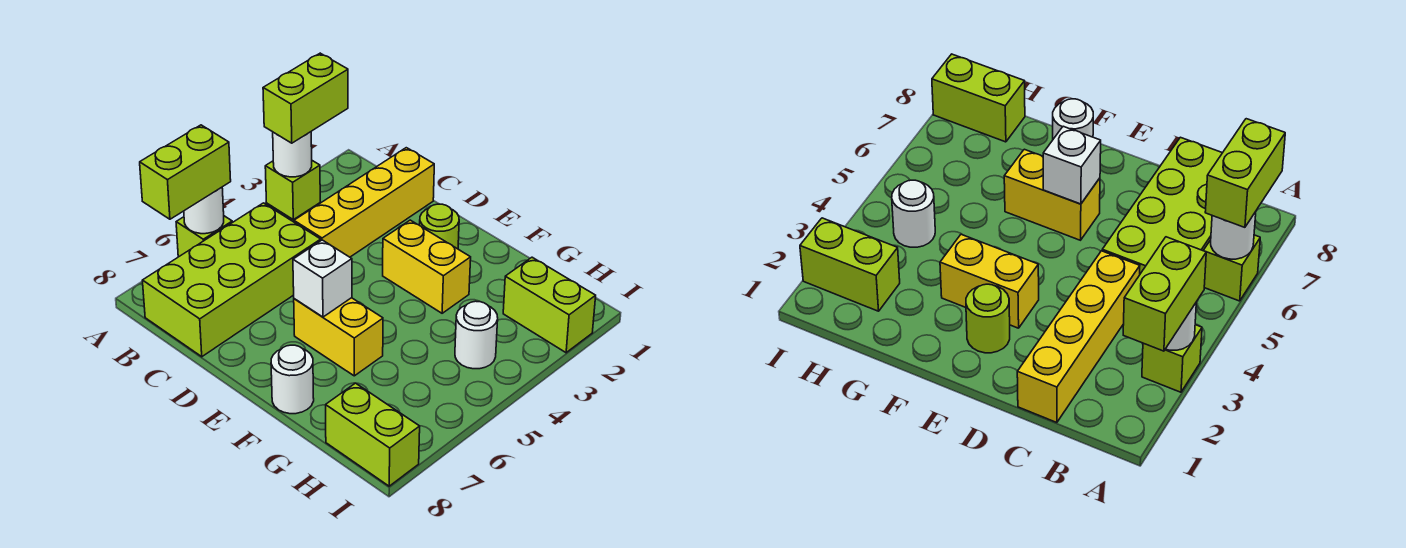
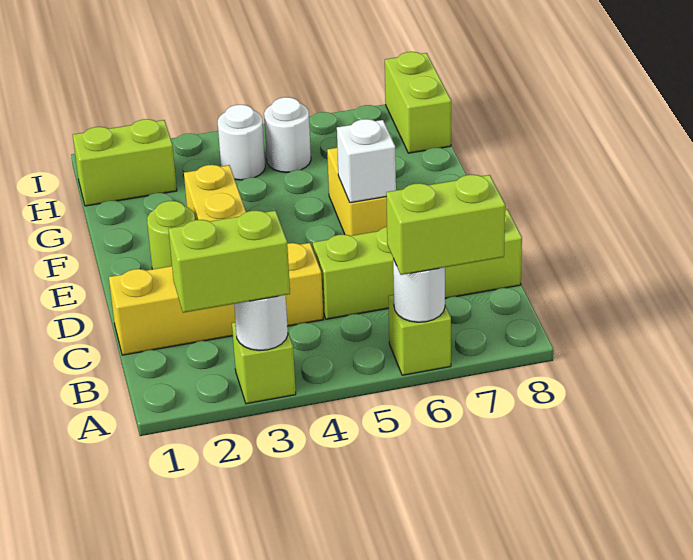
lime brick B5:C8 level 1 -> lime brick C5:C8 level 1
white round brick F8 level 1 -> white round brick H5 level 1
lime brick H2:I2 level 1 -> lime brick H1:H2 level 1

